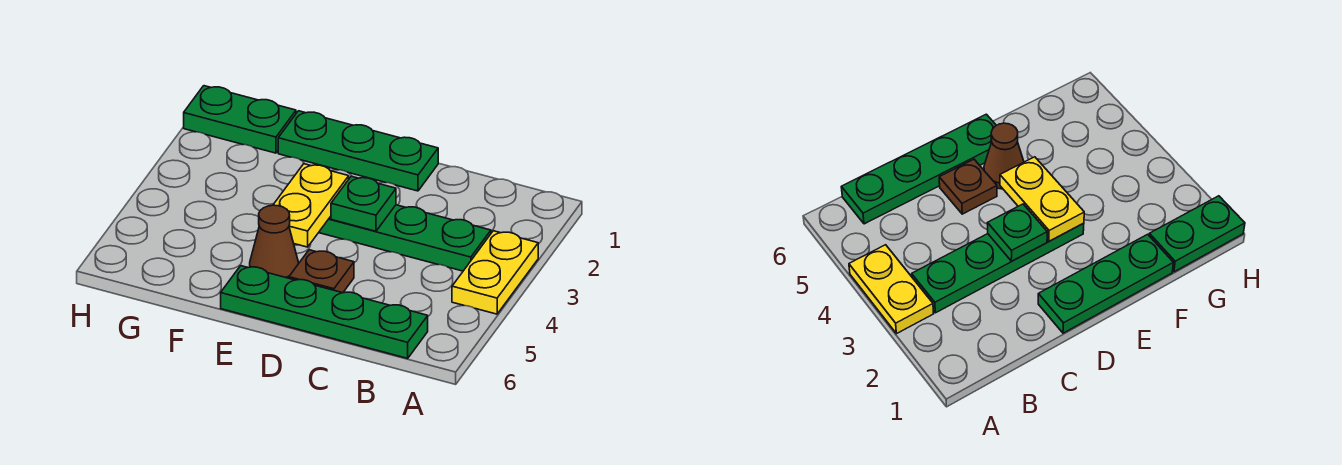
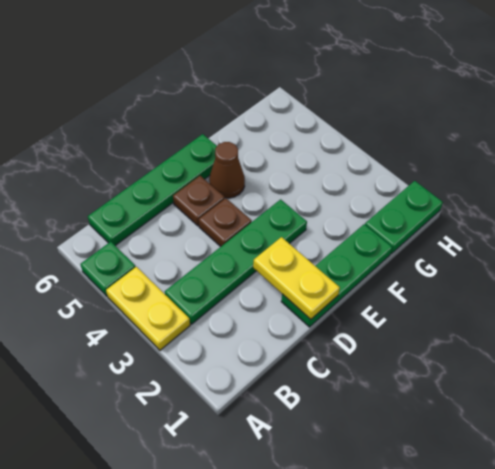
green plate D3 level 2 -> green plate A5 level 1
none -> brown plate D4 level 1
yellow plate E3:E4 level 2 -> yellow plate D1:D2 level 2

